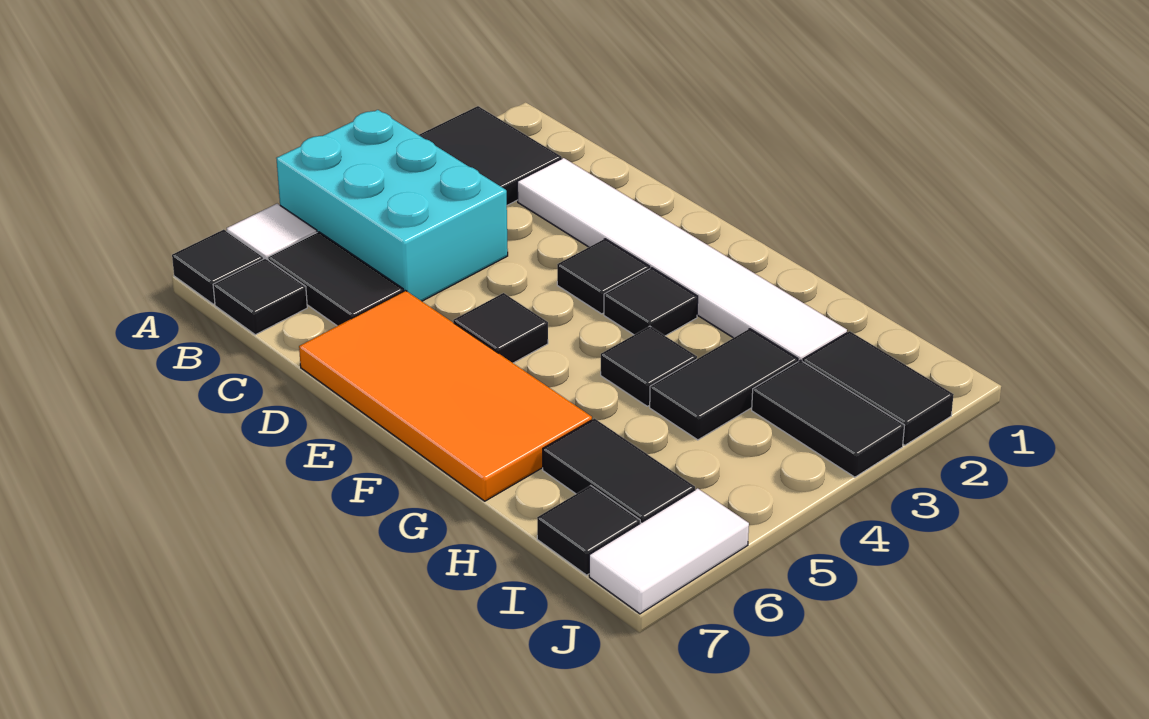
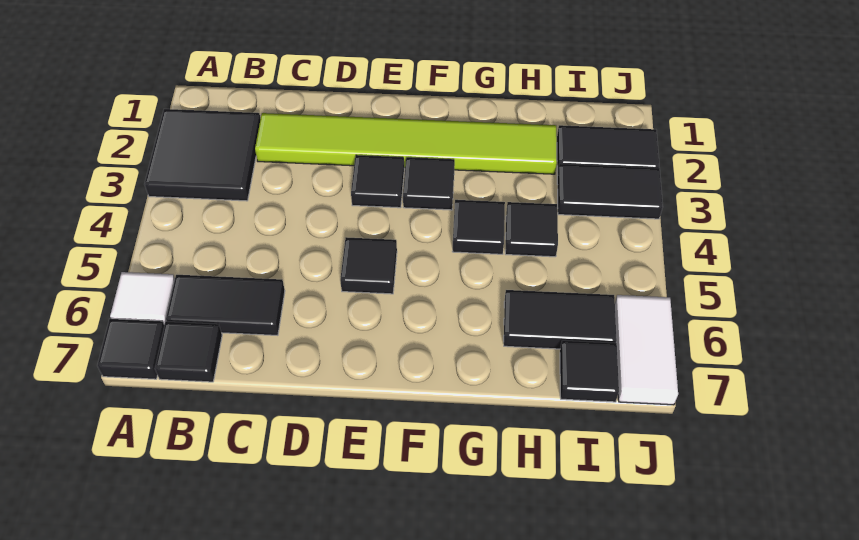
cyan brick A4:C5 level 1 -> none
white tile C2:H2 level 1 -> lime tile C2:H2 level 1
orange tile D6:G7 level 1 -> none
black tile H3:H4 level 1 -> black tile H4 level 1

